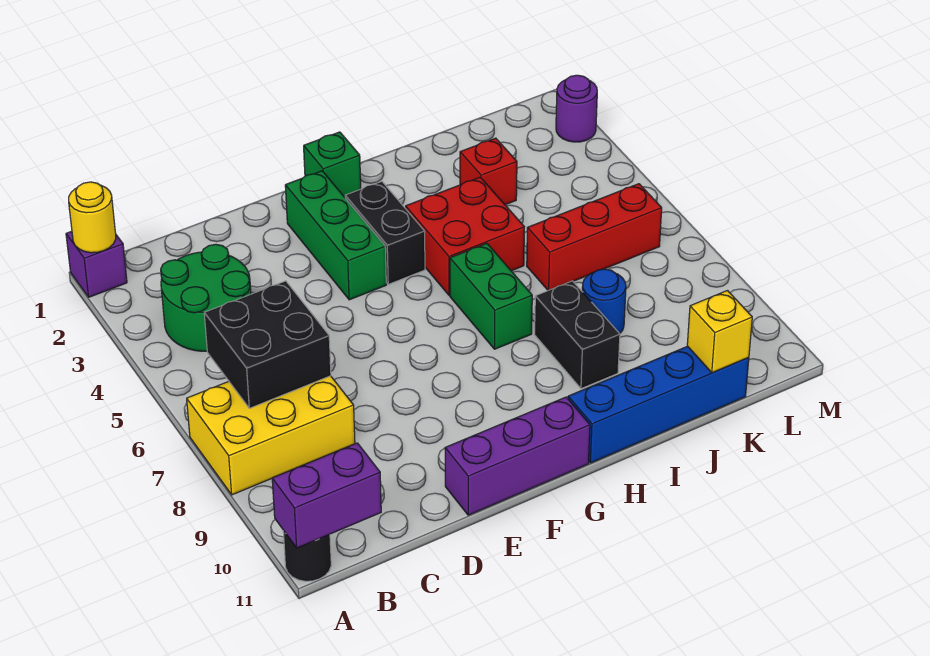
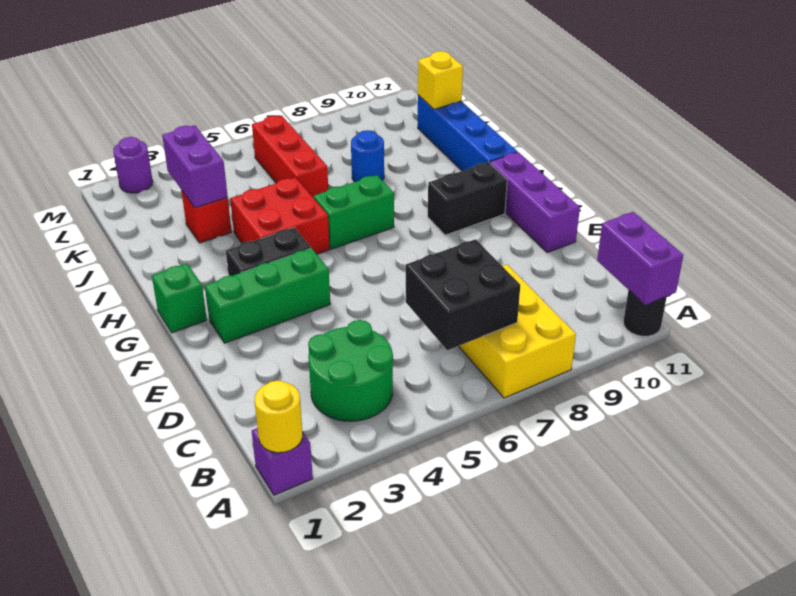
black brick I8:I9 level 1 -> black brick G9:G10 level 1
none -> purple brick J3:K3 level 2

